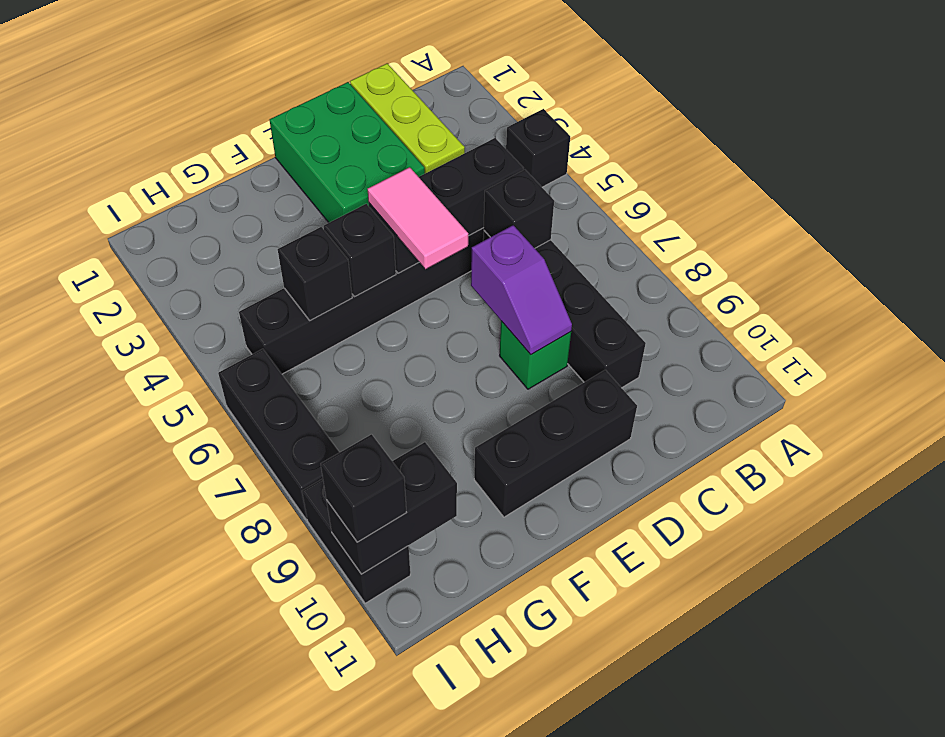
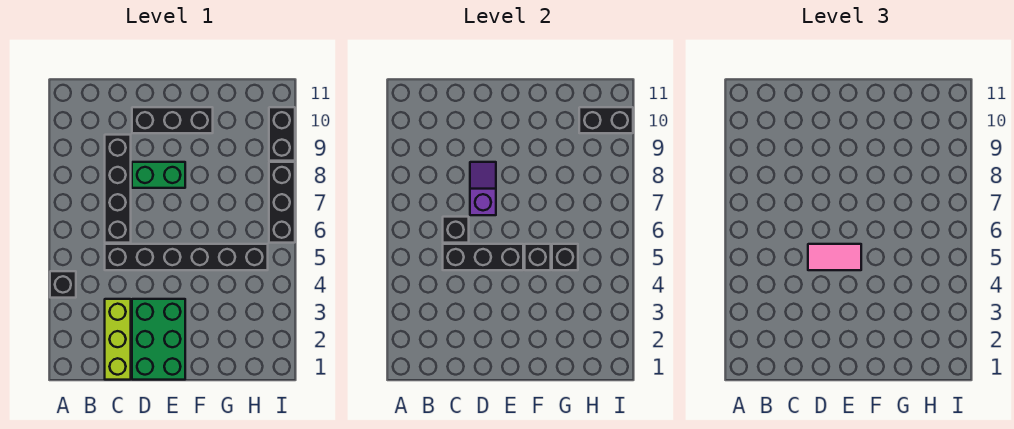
green brick D8 level 1 -> green brick D8:E8 level 1
pink tile E5:E6 level 3 -> pink tile D5:E5 level 3
black brick I10 level 3 -> none

